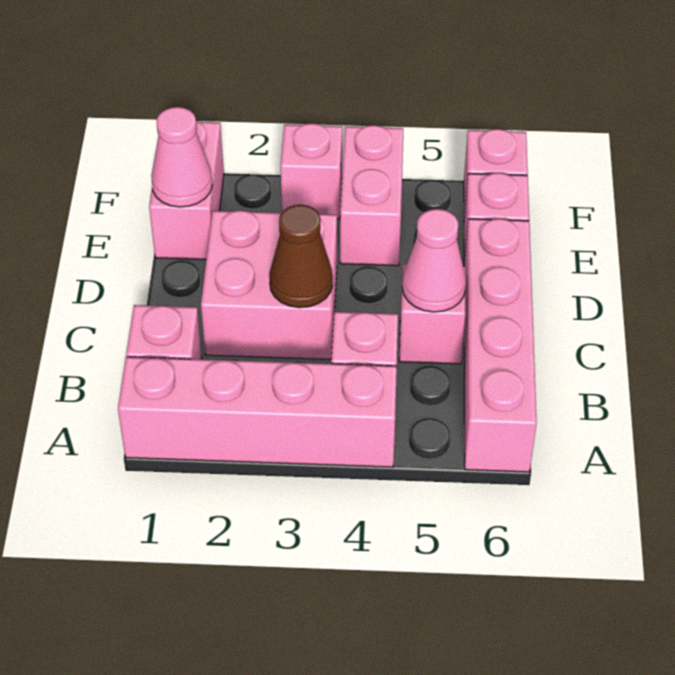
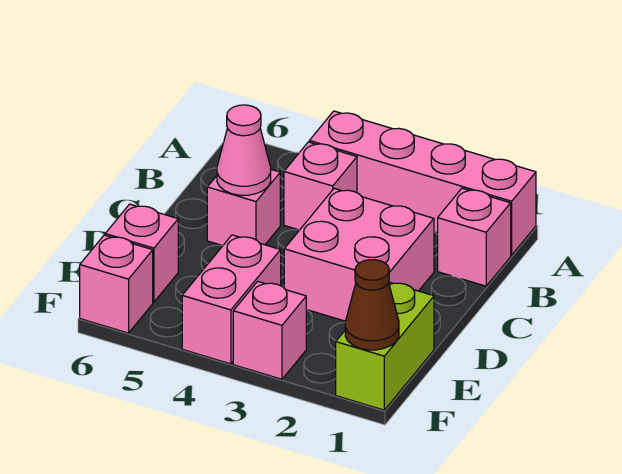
pink brick A6:D6 level 1 -> none
brown cone C3 level 2 -> brown cone F1 level 2
pink brick E1:F1 level 1 -> lime brick E1:F1 level 1
pink cone E1 level 2 -> none

